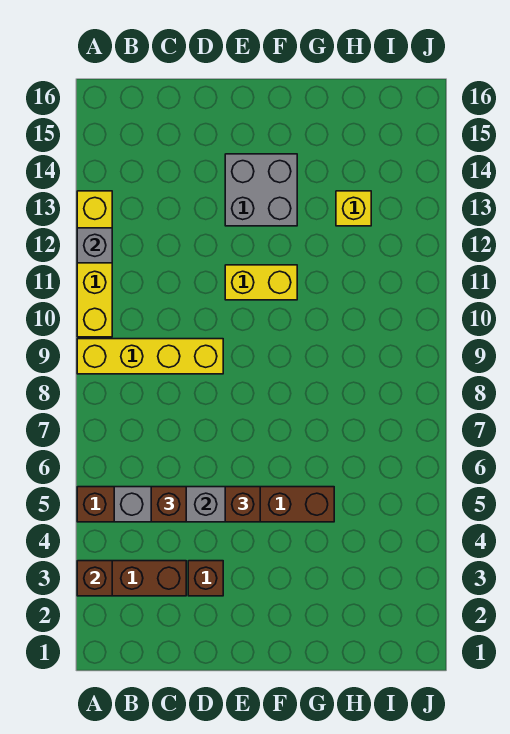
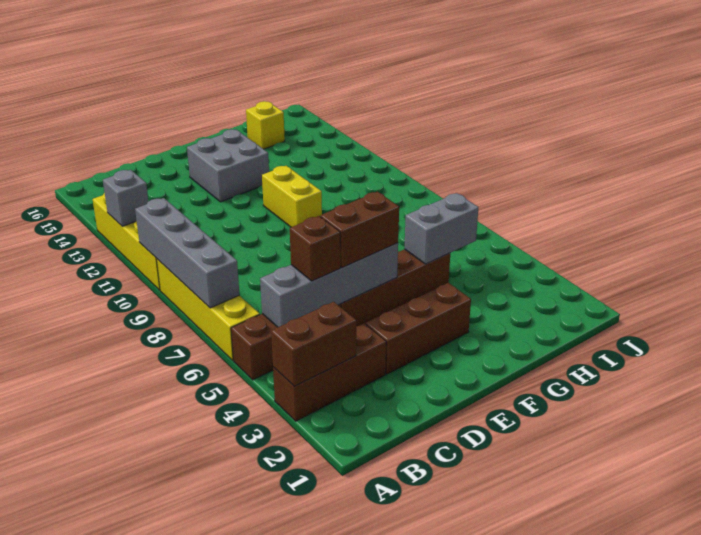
brown brick A3 level 2 -> brown brick A3:B3 level 2
none -> grey brick A7:A10 level 2
yellow brick A9:D9 level 1 -> yellow brick A6:A9 level 1
brown brick D3 level 1 -> brown brick D3:F3 level 1
brown brick E5 level 3 -> brown brick D5:E5 level 3
yellow brick E11:F11 level 1 -> yellow brick F10:F11 level 1
none -> grey brick G5:H5 level 2
yellow brick H13 level 1 -> yellow brick H15 level 1

